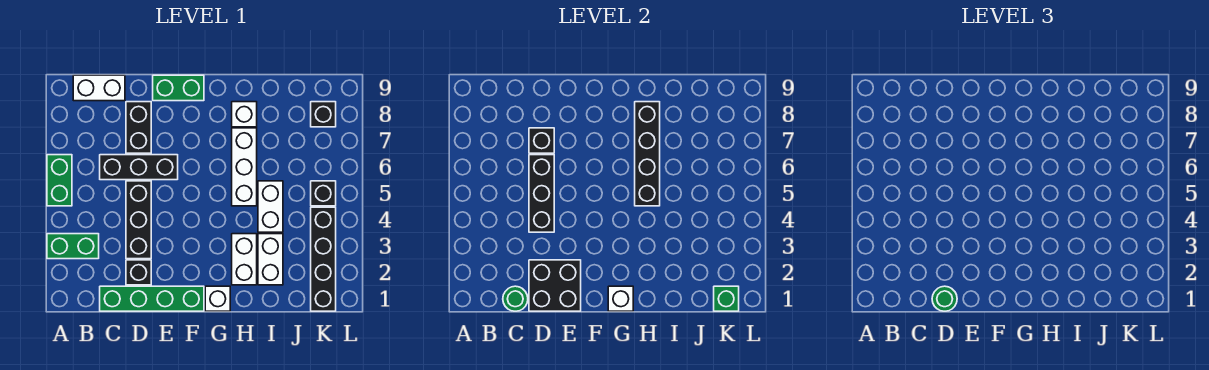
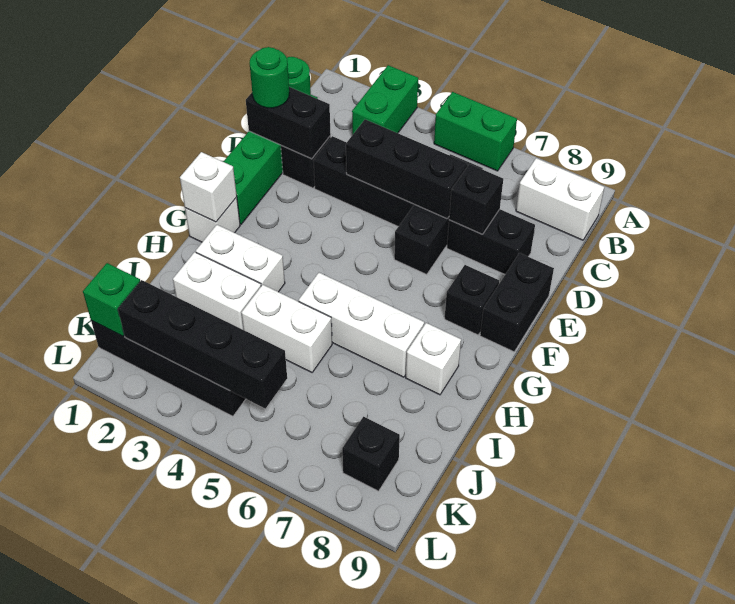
white brick B9:C9 level 1 -> white brick B8:B9 level 1
black brick D1:E2 level 2 -> black brick D1:D2 level 2
green brick E9:F9 level 1 -> black brick E9:F9 level 1
black brick H5:H8 level 2 -> black brick K2:K5 level 2
black brick K5 level 1 -> black brick F8 level 1

